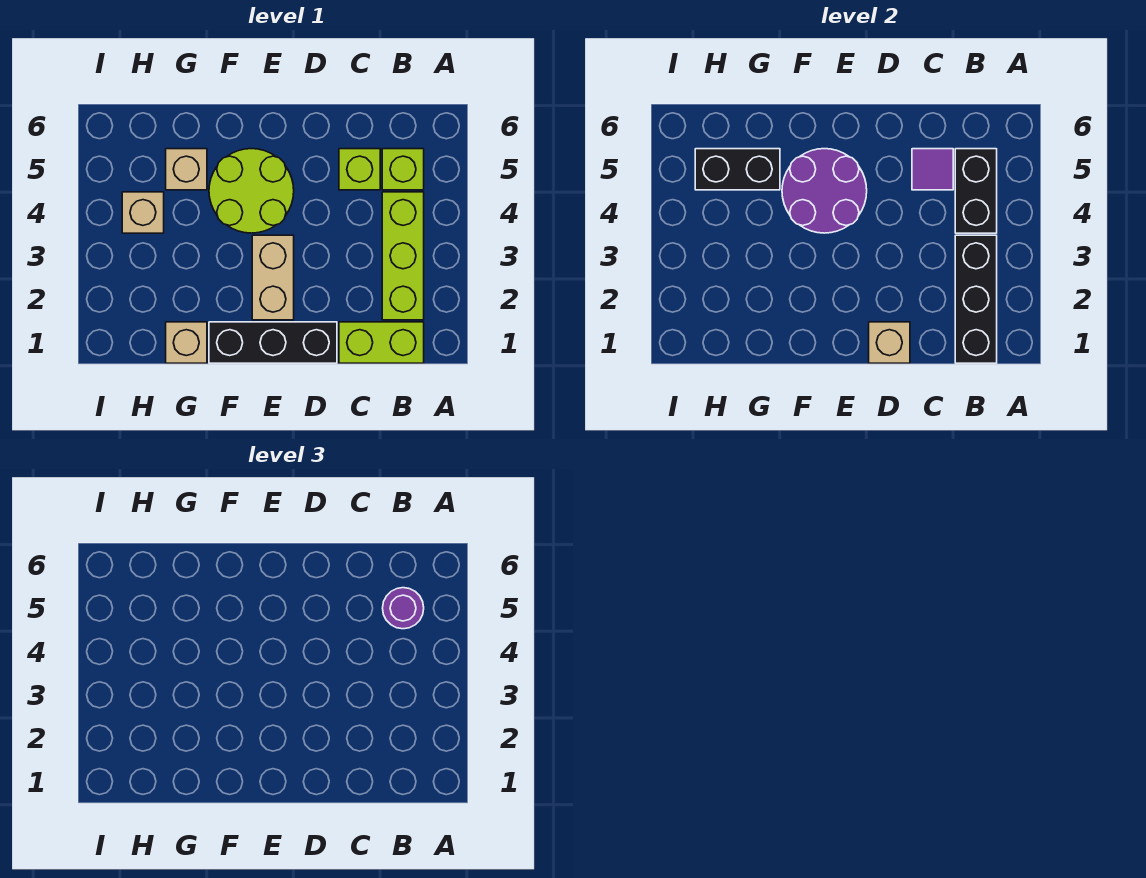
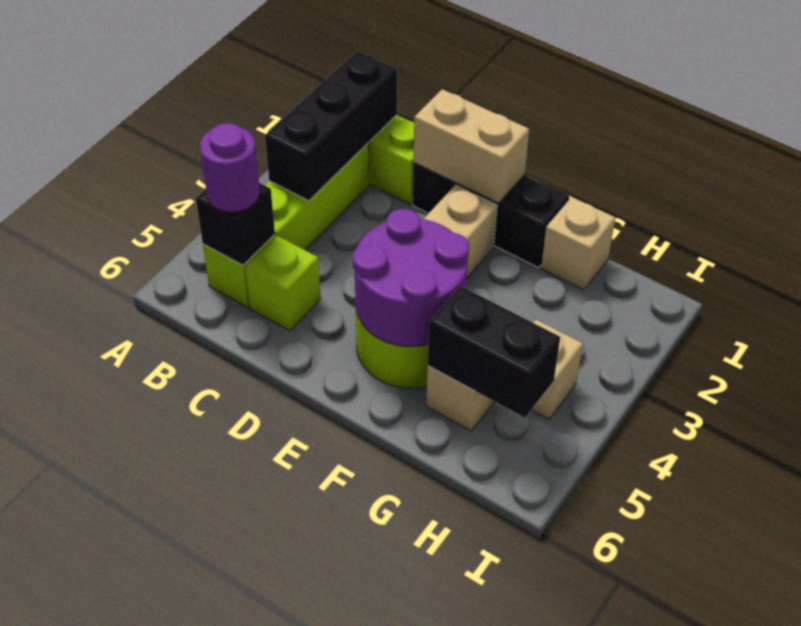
black brick B4:B5 level 2 -> black brick B5 level 2
purple tile C5 level 2 -> none
tan brick D1 level 2 -> tan brick D1:E1 level 2

